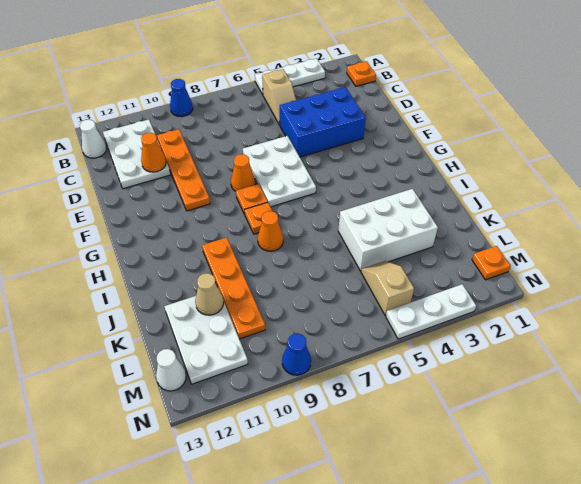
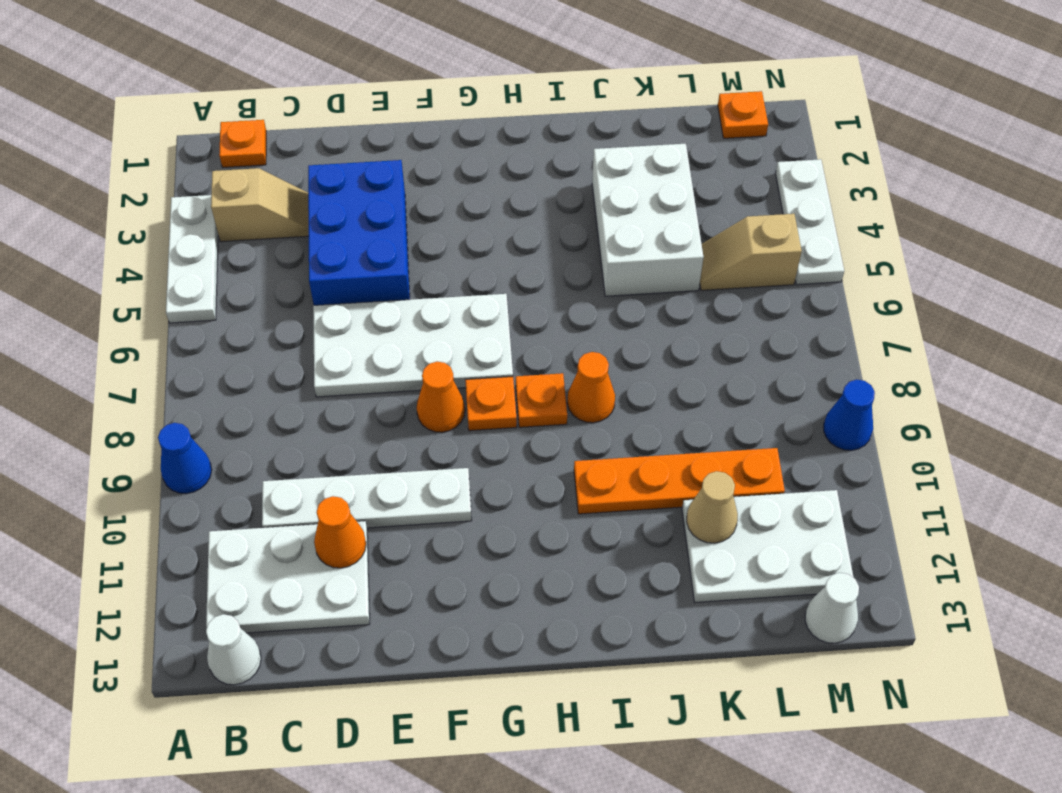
tan slope B5:C5 level 1 top B -> tan slope B3:C3 level 1 top B
orange plate C10:F10 level 1 -> white plate C10:F10 level 1
white plate E6:G7 level 1 -> white plate D6:G7 level 1

